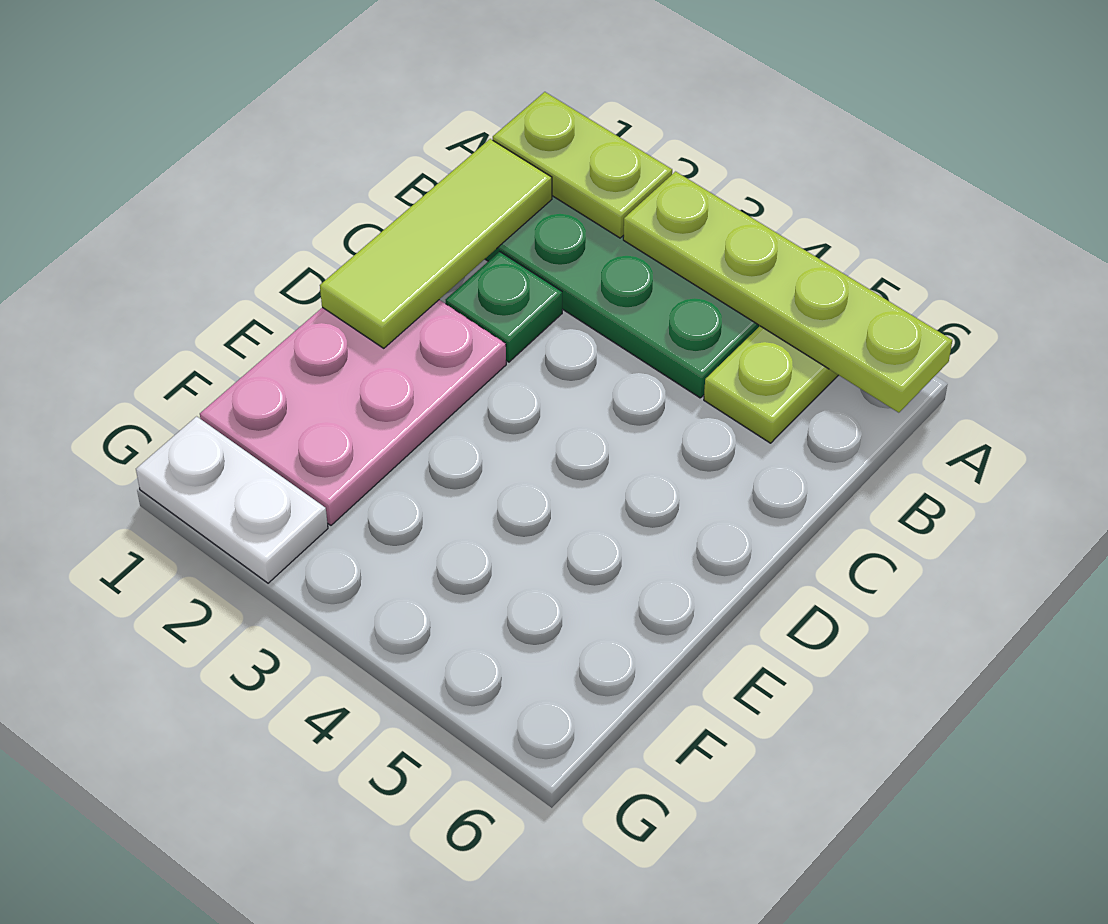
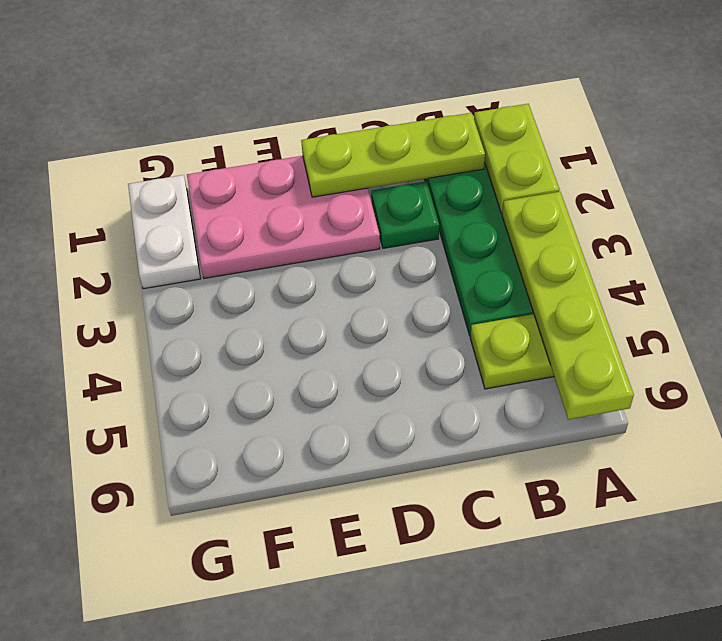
lime tile B1:D1 level 2 -> lime plate B1:D1 level 2

